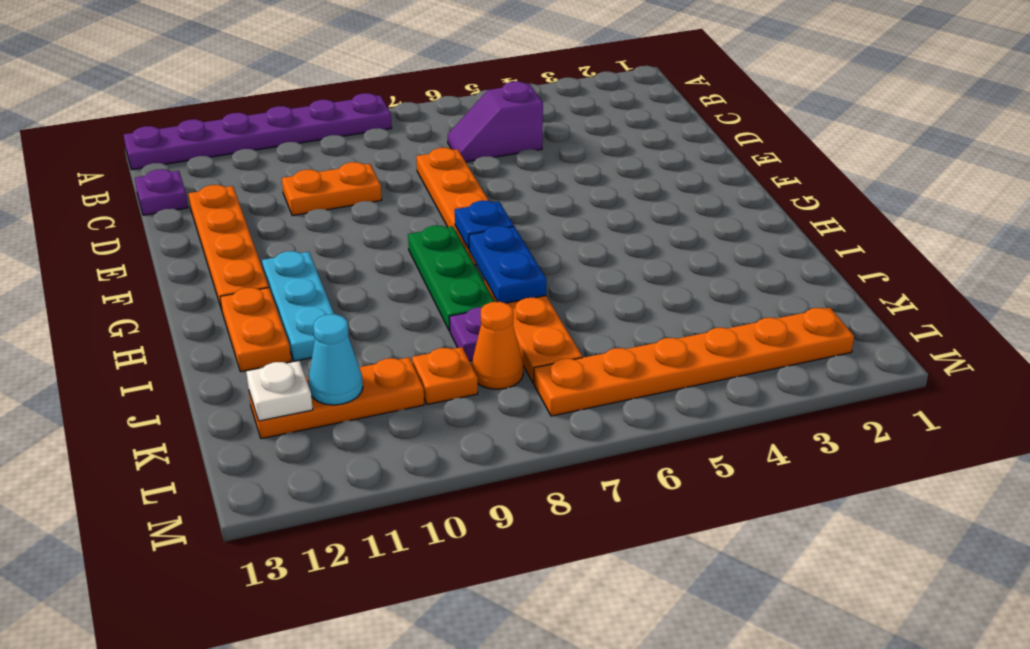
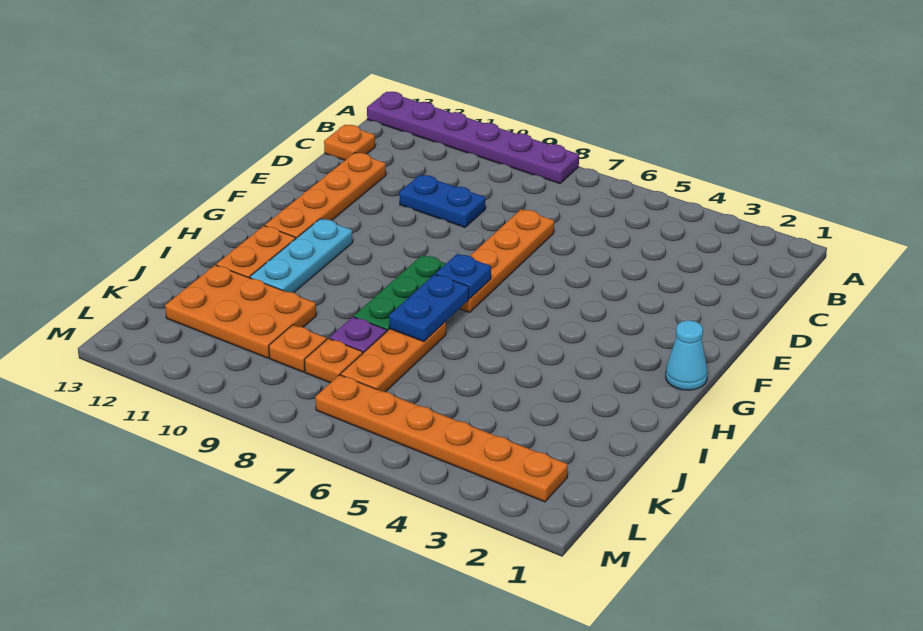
purple slope C5:C6 level 1 top 5 -> none
purple plate C13 level 1 -> orange plate C13 level 1
orange plate D9:D10 level 1 -> blue plate D9:D10 level 1
orange cone K8 level 1 -> orange plate K8 level 1
orange plate K10:K12 level 1 -> orange plate J10:K12 level 1
cyan cone K11 level 2 -> cyan cone G1 level 1
white plate K12 level 2 -> none

